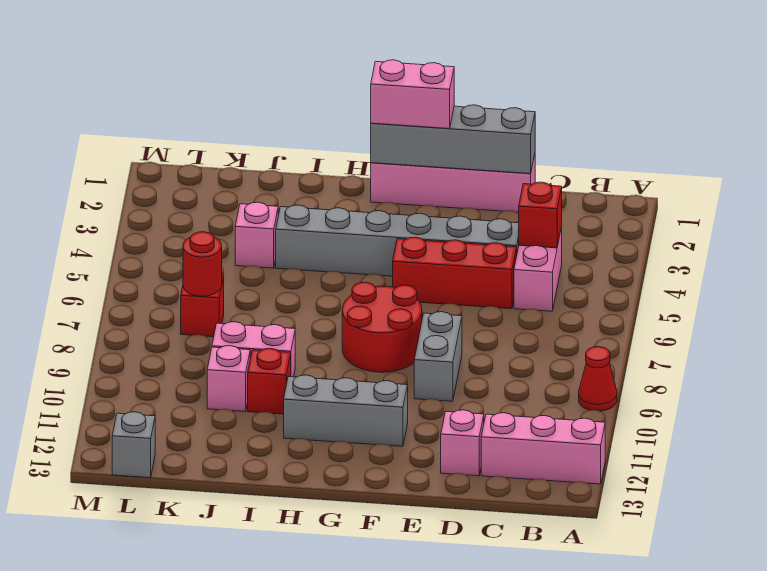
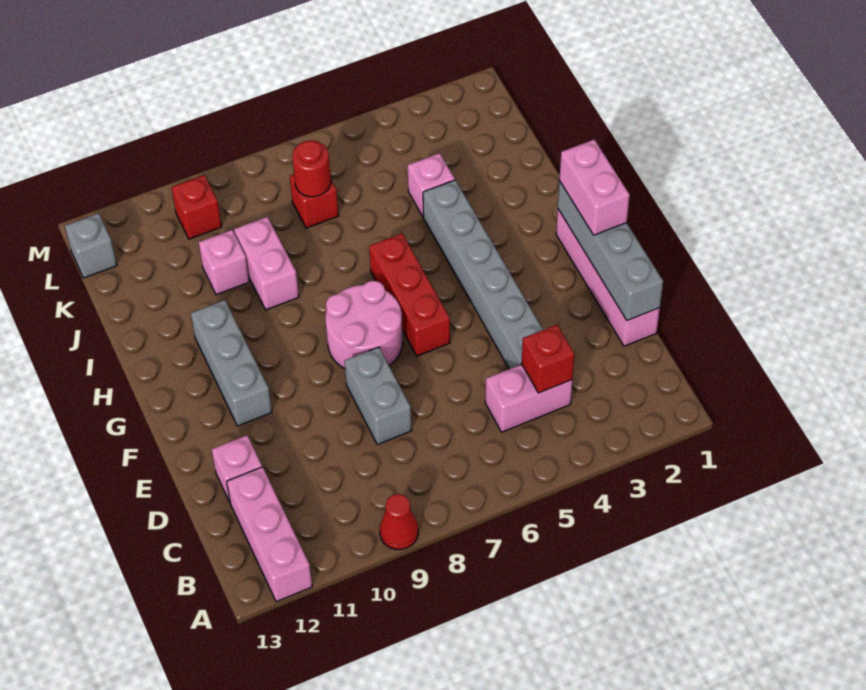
red brick D5:F5 level 1 -> red brick F6:H6 level 1
grey brick E8:E9 level 1 -> grey brick D8:E8 level 1
red round brick F7:G8 level 1 -> pink round brick F7:G8 level 1
red brick I10 level 1 -> red brick L10 level 1

